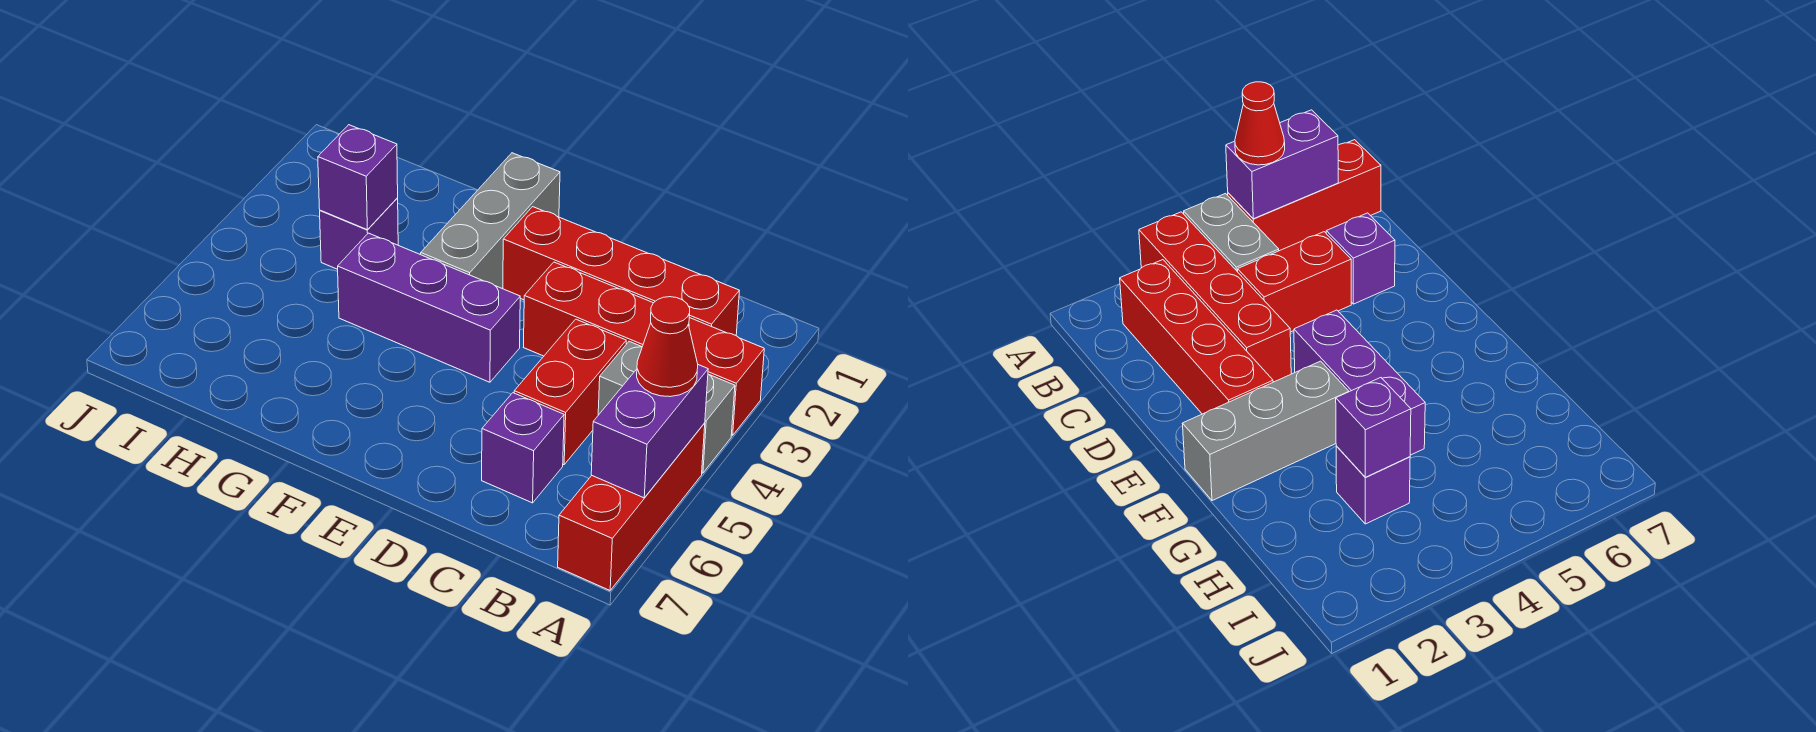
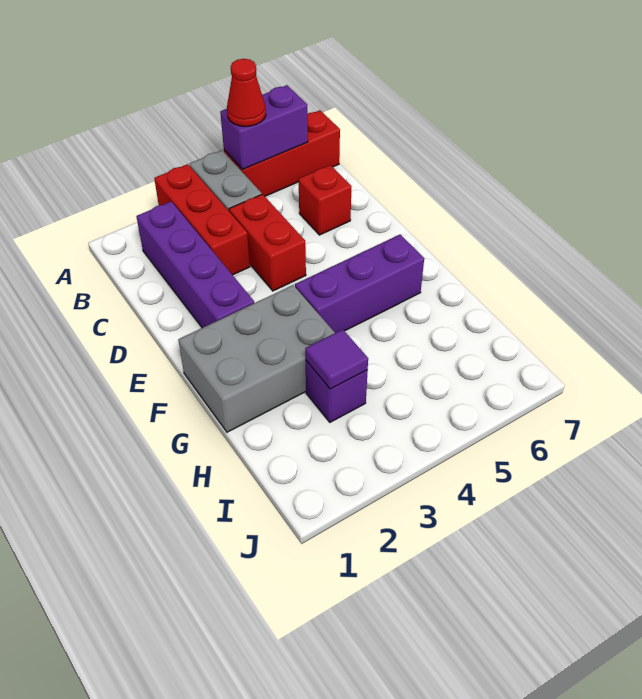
red brick A3:D3 level 1 -> red brick A3:C3 level 1
red brick B2:E2 level 1 -> purple brick B2:E2 level 1
red brick C4:C5 level 1 -> red brick C4:D4 level 1
purple brick C6 level 1 -> red brick C6 level 1
purple brick E4:G4 level 1 -> purple brick F4:F6 level 1
grey brick F1:F3 level 1 -> grey brick F1:G3 level 1
purple brick H3 level 2 -> purple tile H3 level 2

